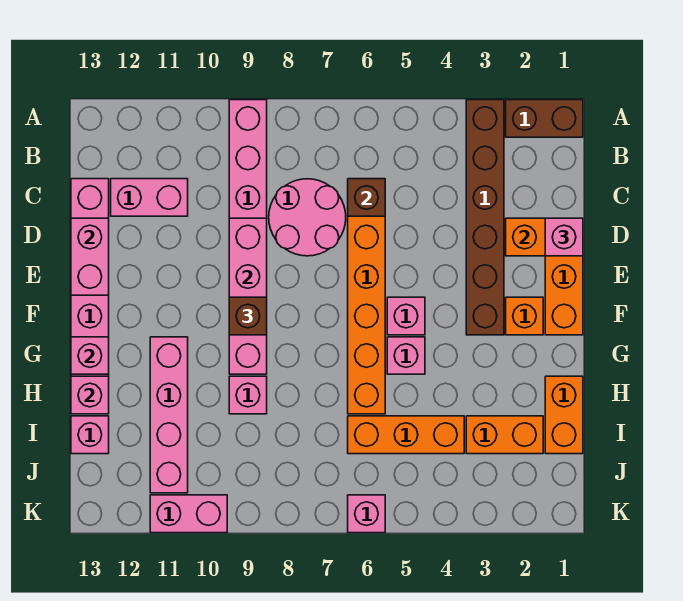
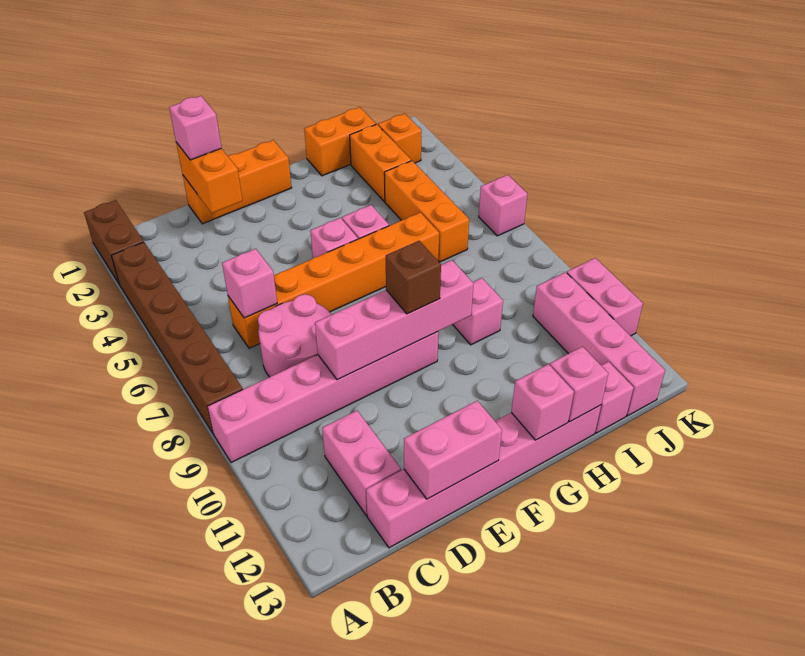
brown brick A3:F3 level 1 -> brown brick A3:A8 level 1
brown brick C6 level 2 -> pink brick C6 level 2
orange brick F2 level 1 -> orange brick J2 level 1
pink brick G11:J11 level 1 -> pink brick J10:J13 level 1

